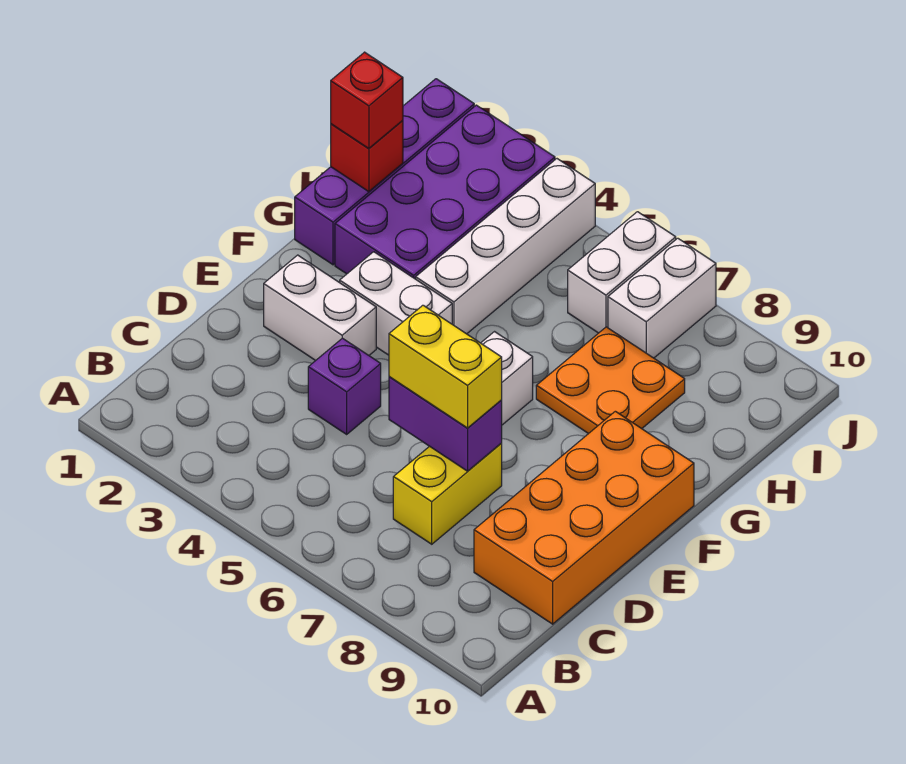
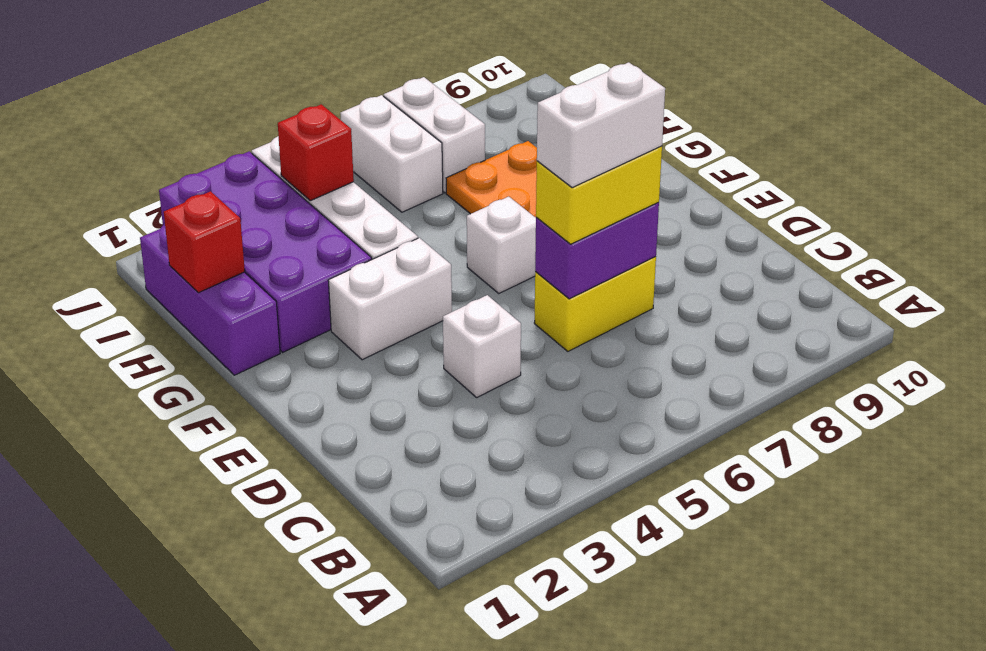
yellow brick C7:D7 level 1 -> yellow brick D6:D7 level 1
orange brick C9:F10 level 1 -> none
purple brick D4 level 1 -> white brick D4 level 1
white brick E2:E3 level 1 -> white brick D6:D7 level 4
purple brick G1:J1 level 1 -> purple brick G1:I1 level 1
red brick H1 level 3 -> red brick I4 level 2

